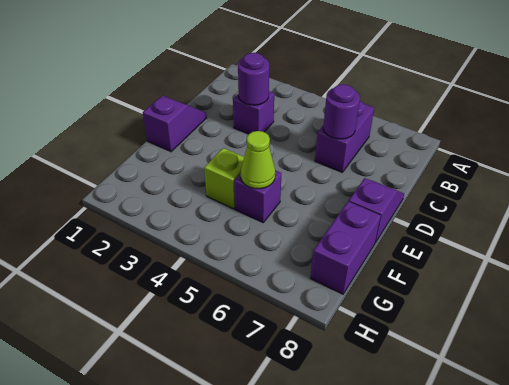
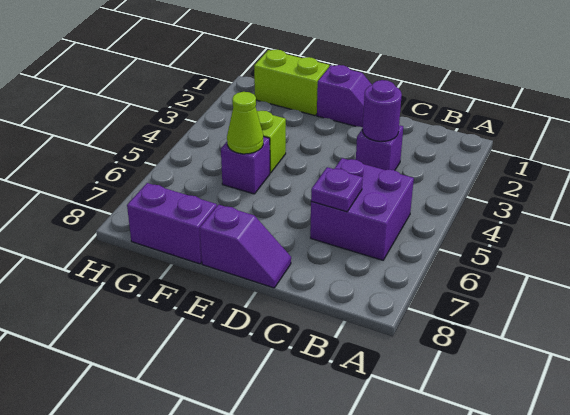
purple brick B6:C6 level 1 -> purple brick B5:C6 level 1
purple round brick C6 level 2 -> purple plate C6 level 2
none -> lime brick F1:G1 level 1

